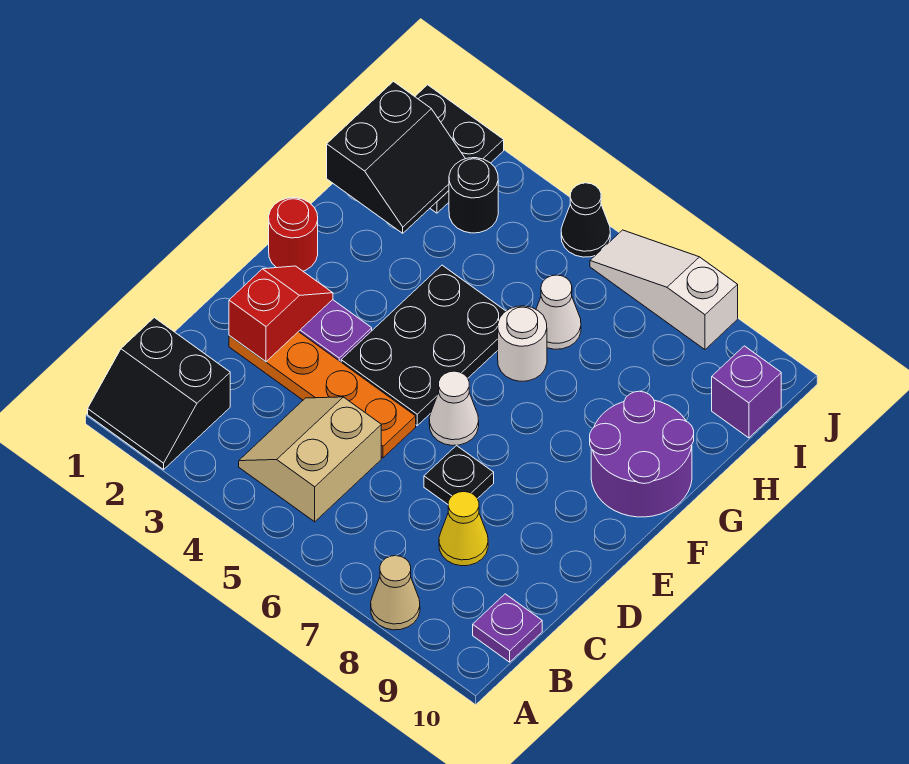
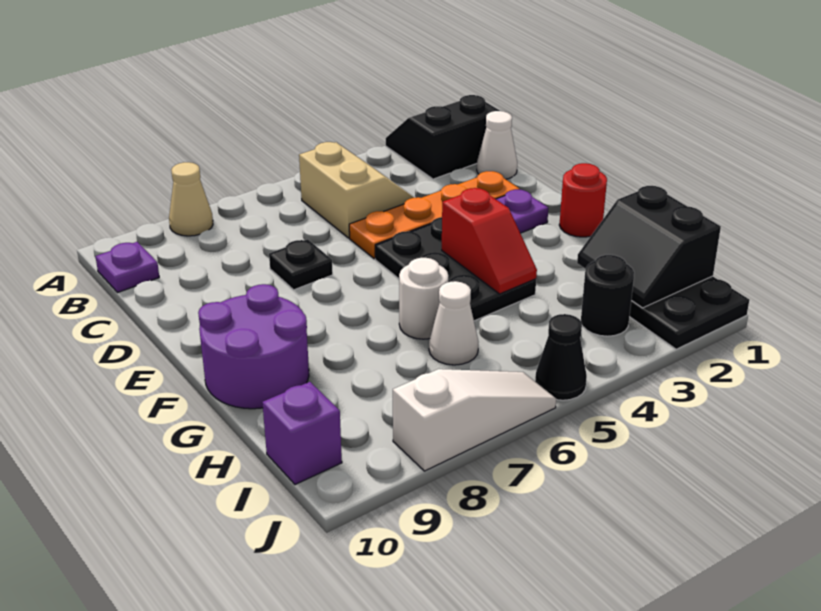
yellow cone C8 level 1 -> none
red slope D2:E2 level 2 top D -> red slope F4:G4 level 2 top F
white cone E6 level 1 -> white cone C1 level 1

